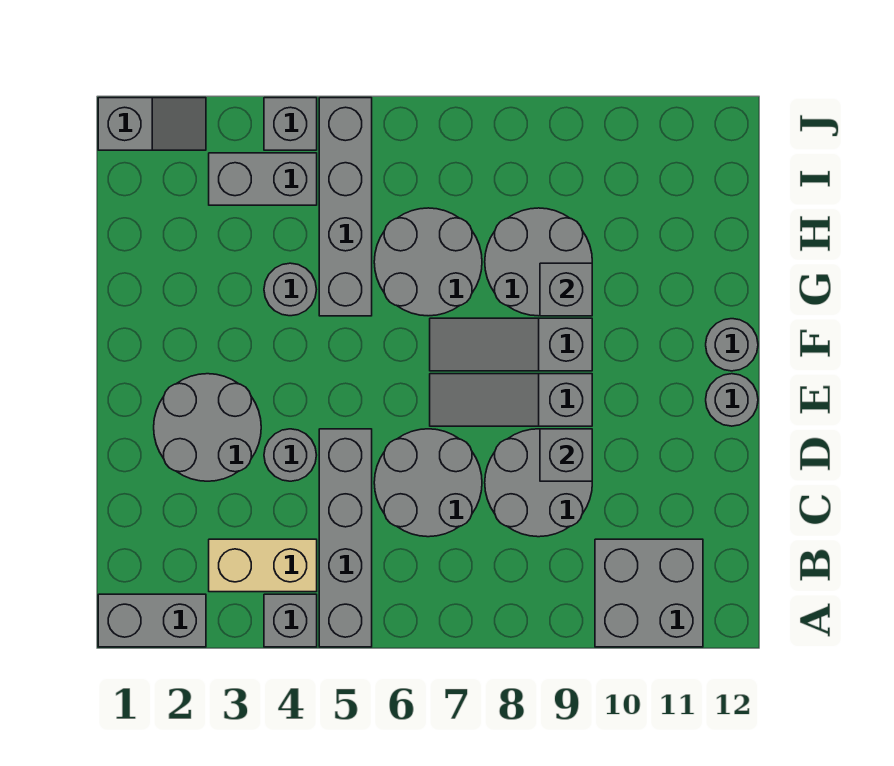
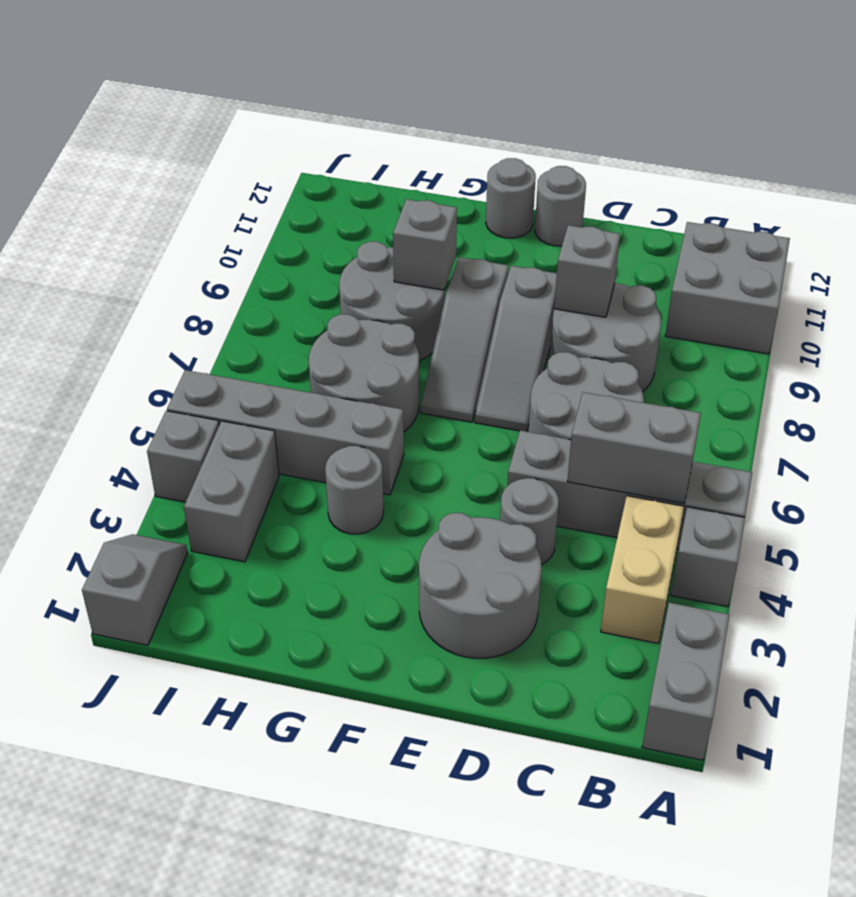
none -> grey brick B5:C5 level 2

